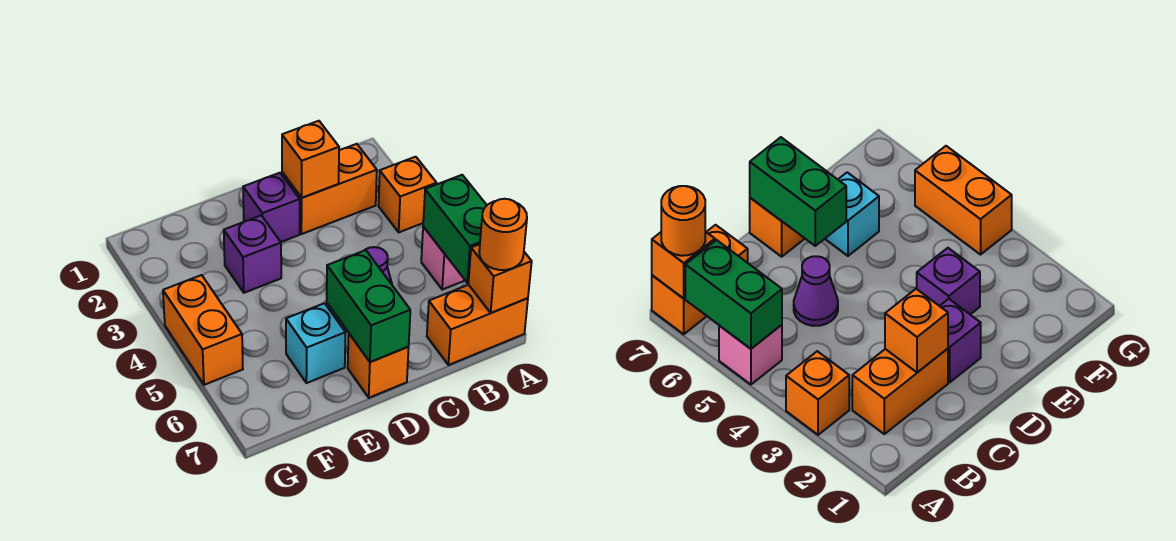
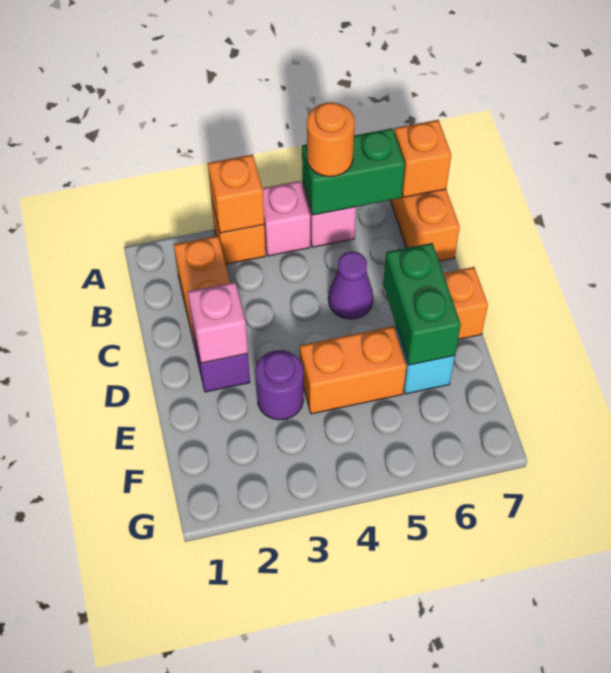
none -> pink brick A4 level 1
orange round brick A7 level 3 -> orange round brick A5 level 3
orange brick C2 level 2 -> orange brick A3 level 2
none -> pink brick D2 level 2
green brick D6:D7 level 2 -> green brick D6:E6 level 2
purple brick E3 level 1 -> purple round brick E3 level 1
orange brick G4:G5 level 1 -> orange brick E4:E5 level 1

